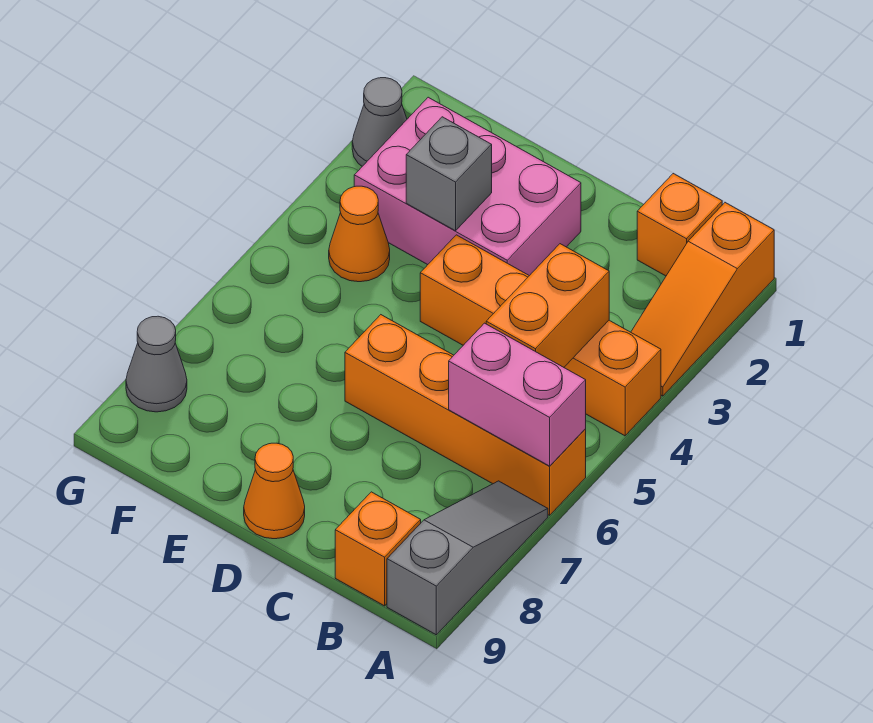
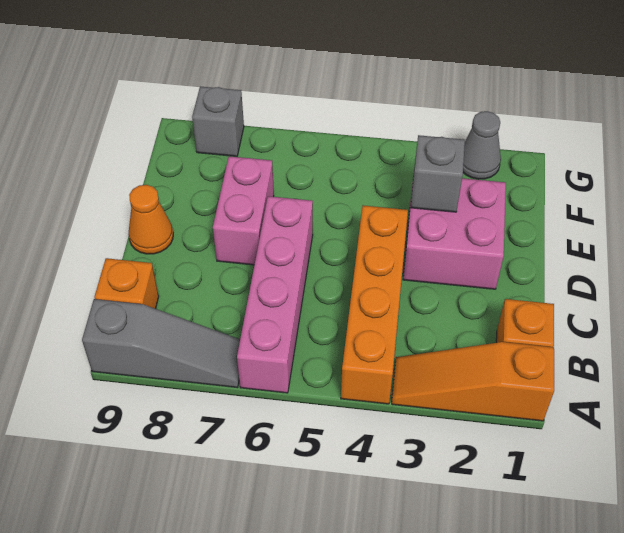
orange brick A6:D6 level 1 -> pink brick A6:D6 level 1
pink brick A6:B6 level 2 -> pink brick D7:E7 level 1
orange brick B4:B5 level 2 -> none
pink brick D2:F3 level 1 -> pink brick D2:E3 level 1
orange cone F4 level 1 -> none
grey cone G8 level 1 -> grey brick G8 level 1

